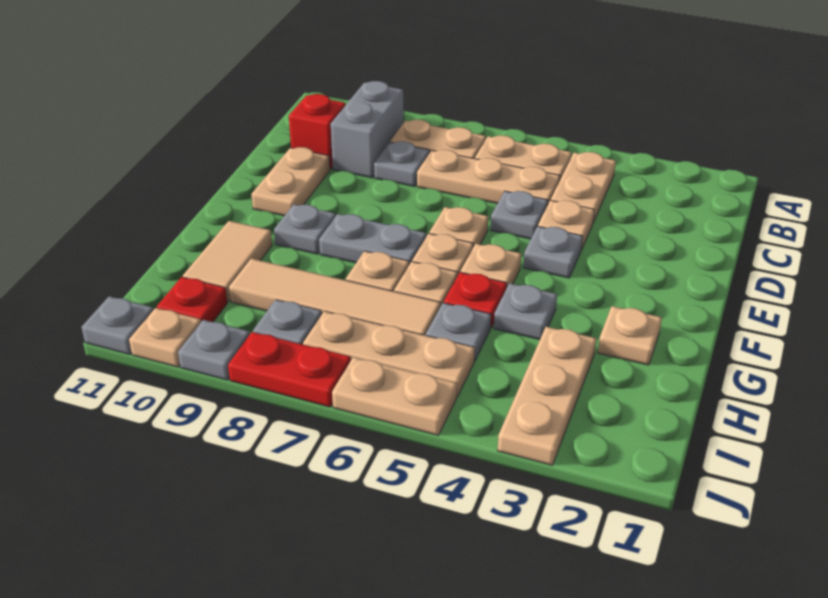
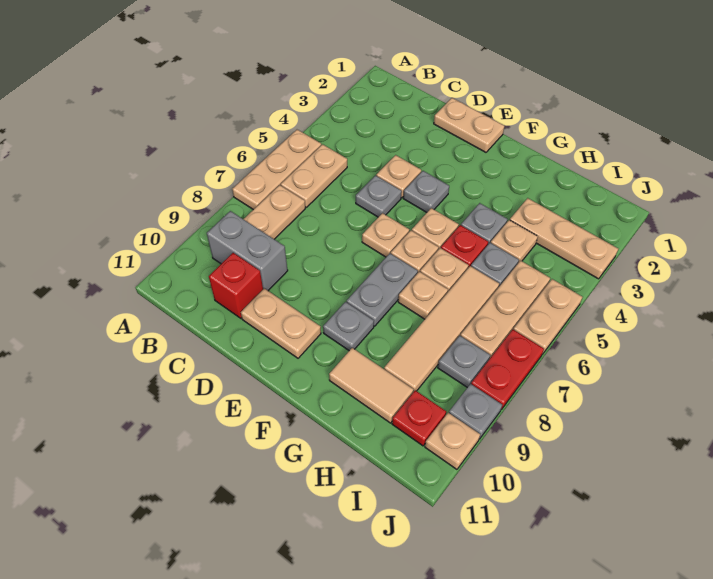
tan plate B4:C4 level 1 -> tan plate D1:E1 level 1
tan plate C5:C7 level 1 -> tan plate A5:A7 level 1
grey plate C8 level 1 -> none
tan plate G2 level 1 -> tan plate H4 level 1
grey plate J11 level 1 -> none

